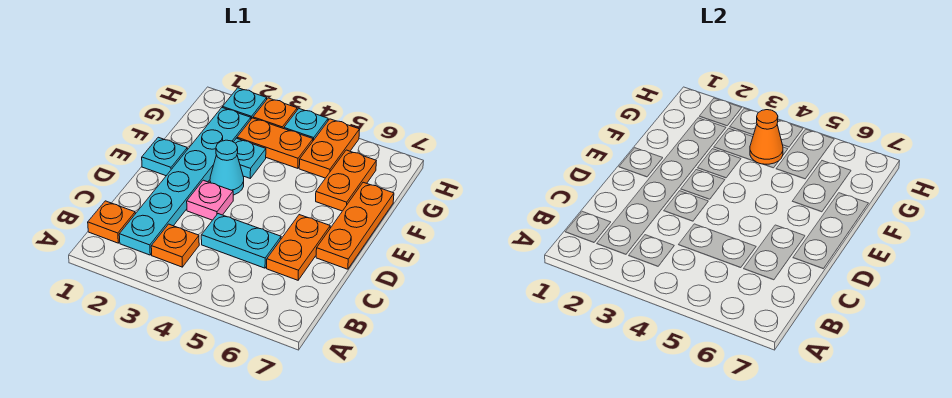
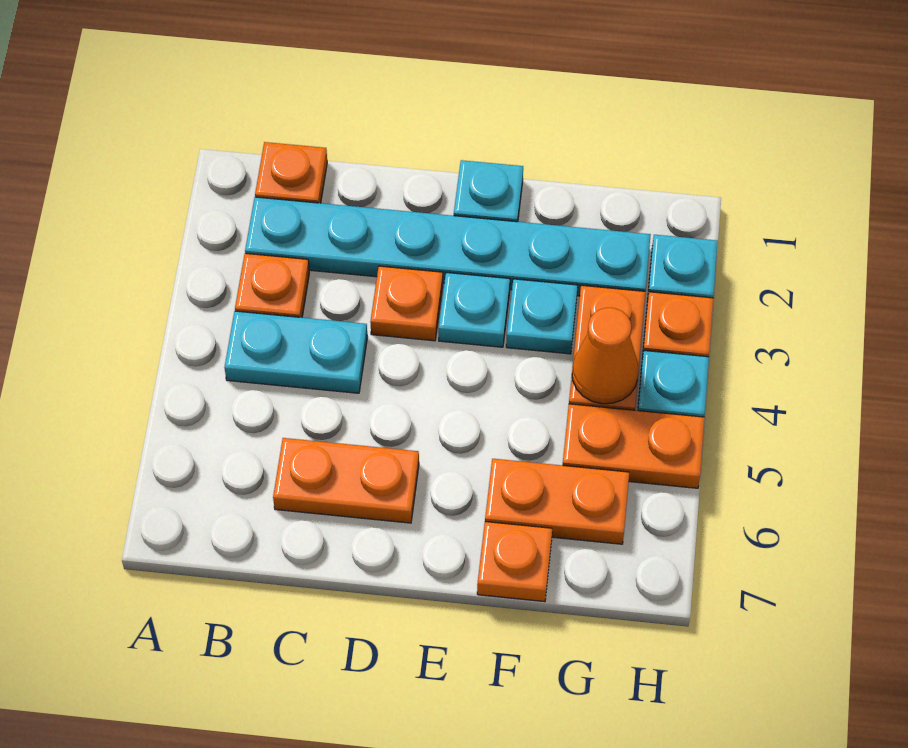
cyan plate C4:C5 level 1 -> cyan plate B4:C4 level 1
pink plate D3 level 1 -> orange plate D3 level 1
orange plate D7:F7 level 1 -> orange plate F7 level 1
cyan cone E3 level 1 -> cyan plate E3 level 1

